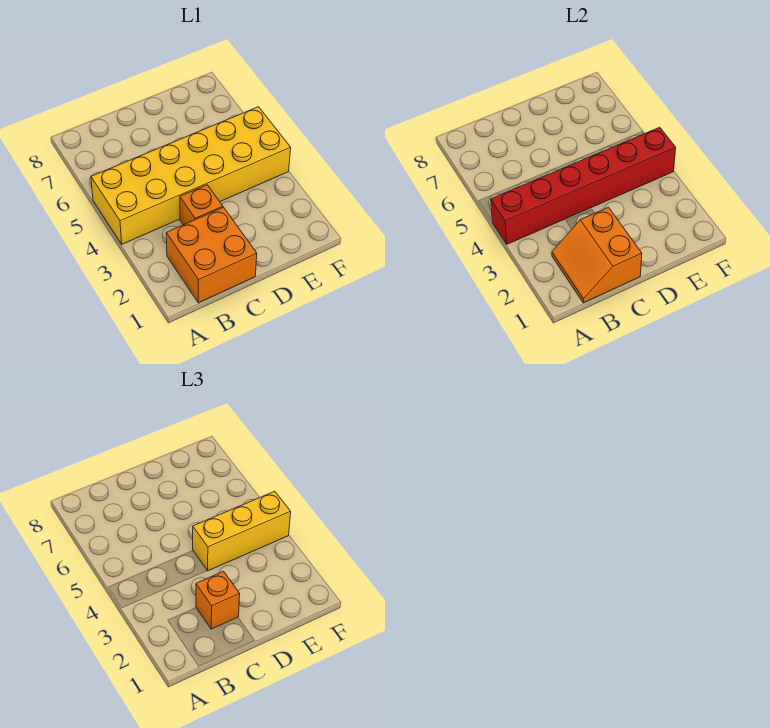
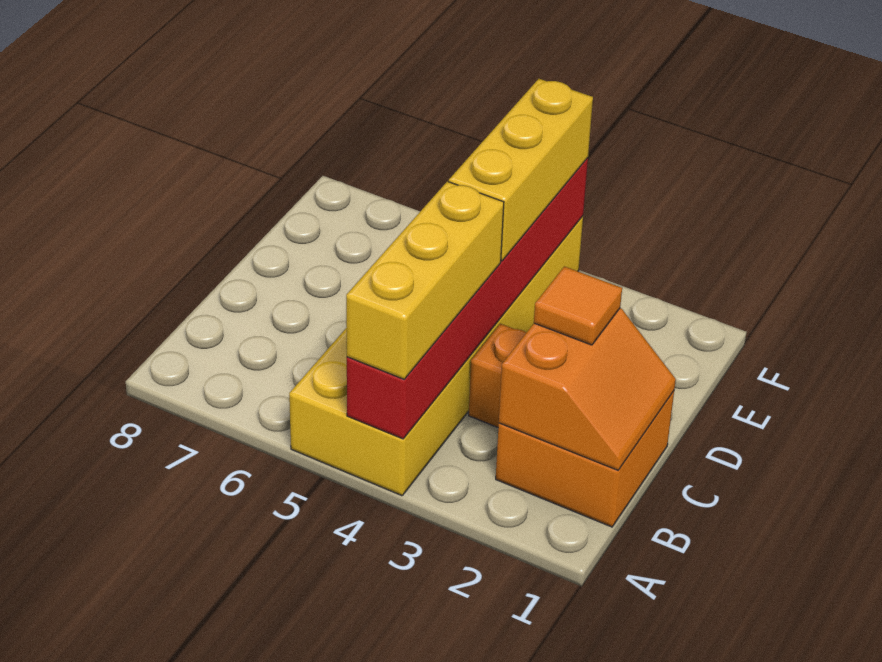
none -> yellow brick A4:C4 level 3
orange slope B1:C2 level 2 top C -> orange slope B1:C2 level 2 top 2
orange brick C2 level 3 -> orange tile C2 level 3

